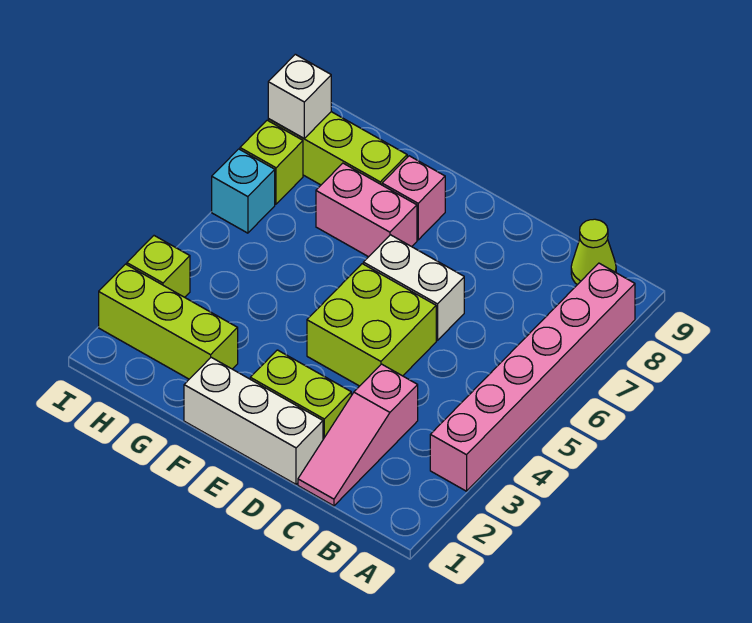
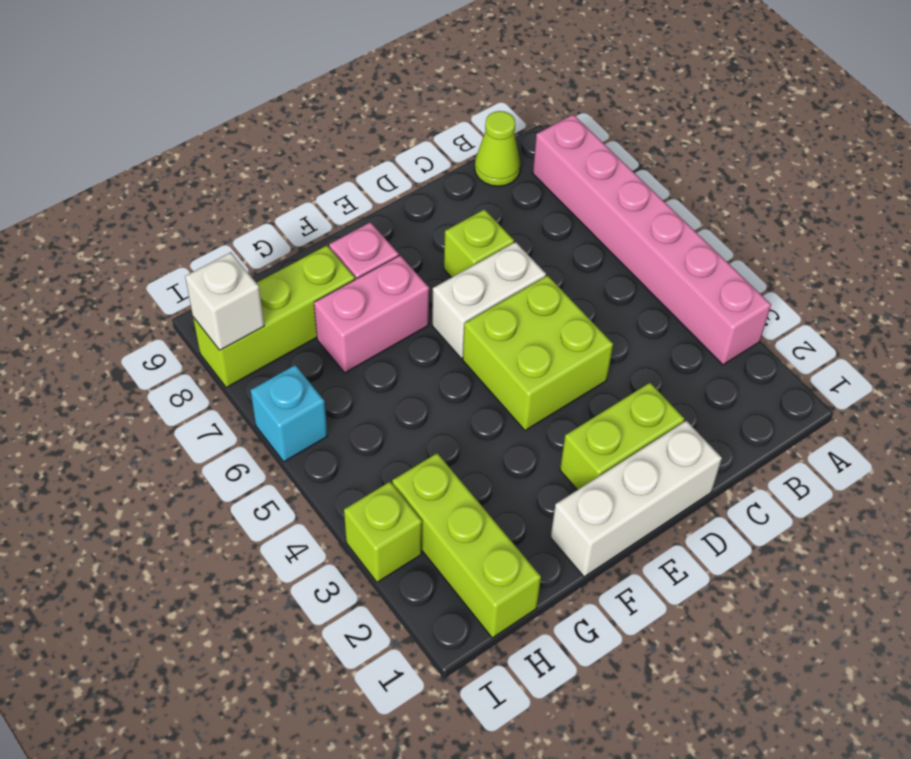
pink slope C1:C3 level 1 top 3 -> none
lime brick G2:I2 level 1 -> lime brick H1:H3 level 1
lime brick I7 level 1 -> lime brick D7 level 1

